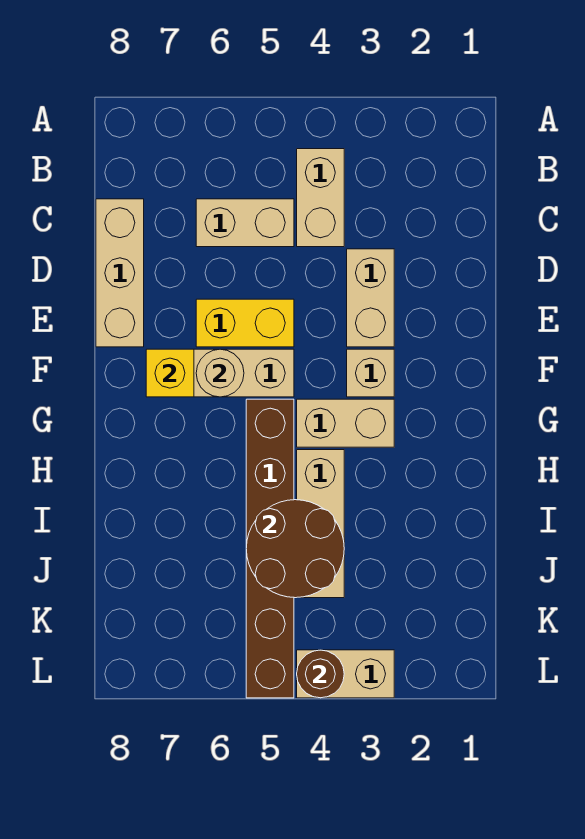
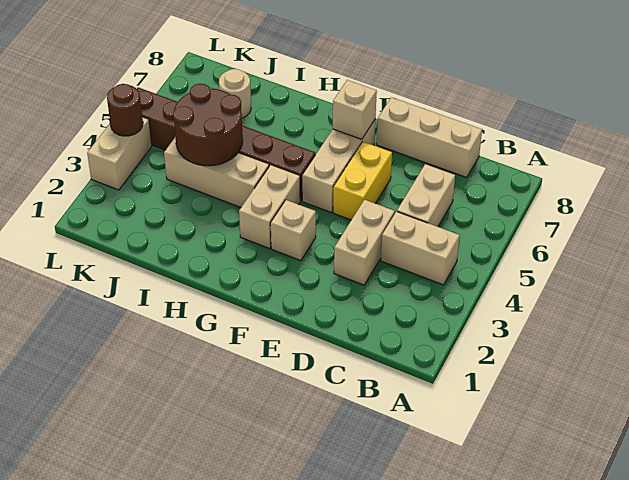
tan brick D3:E3 level 1 -> tan brick D3:D4 level 1
tan round brick F6 level 2 -> tan round brick J7 level 1
yellow brick F7 level 2 -> tan brick F7 level 2

